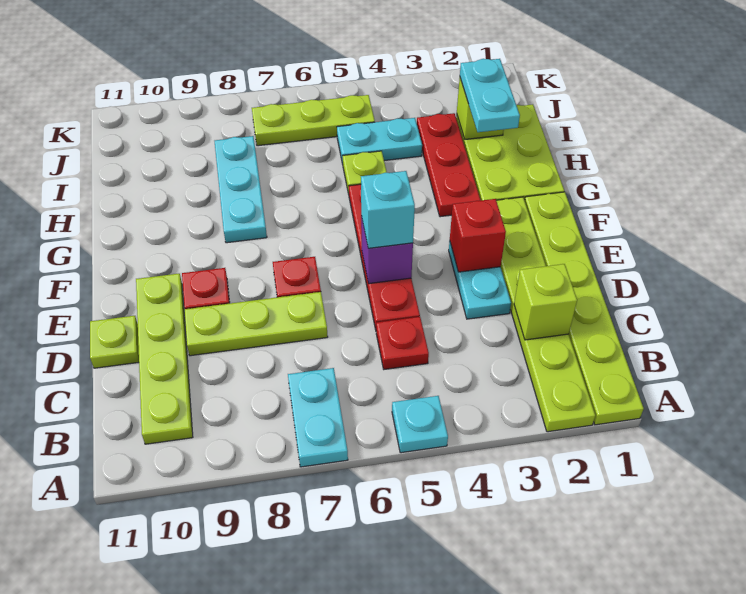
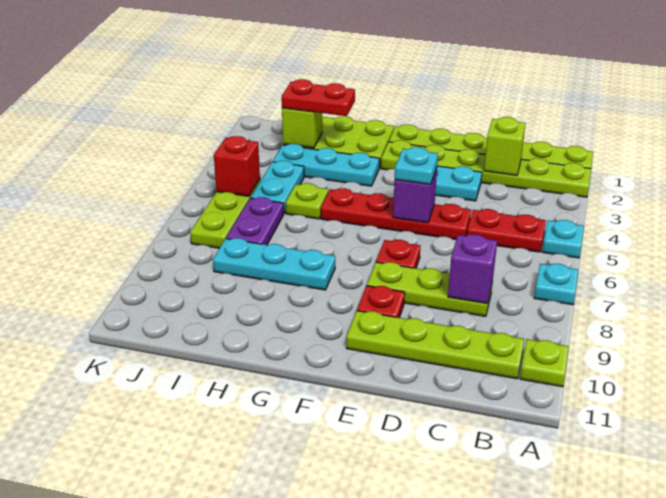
cyan plate A7:B7 level 1 -> cyan plate A7 level 1
red plate C5 level 1 -> red plate B5:C5 level 1
none -> purple brick C8 level 2
lime plate D7:D9 level 1 -> lime plate C8:E8 level 1
lime plate D11 level 1 -> lime plate A10 level 1
red brick E3 level 2 -> red brick J5 level 2
cyan brick E5 level 3 -> cyan plate E5 level 3
red plate G3:I3 level 1 -> cyan plate G3:I3 level 1
cyan plate H2:I2 level 3 -> red plate H2:I2 level 3
none -> purple plate I6:I7 level 1

